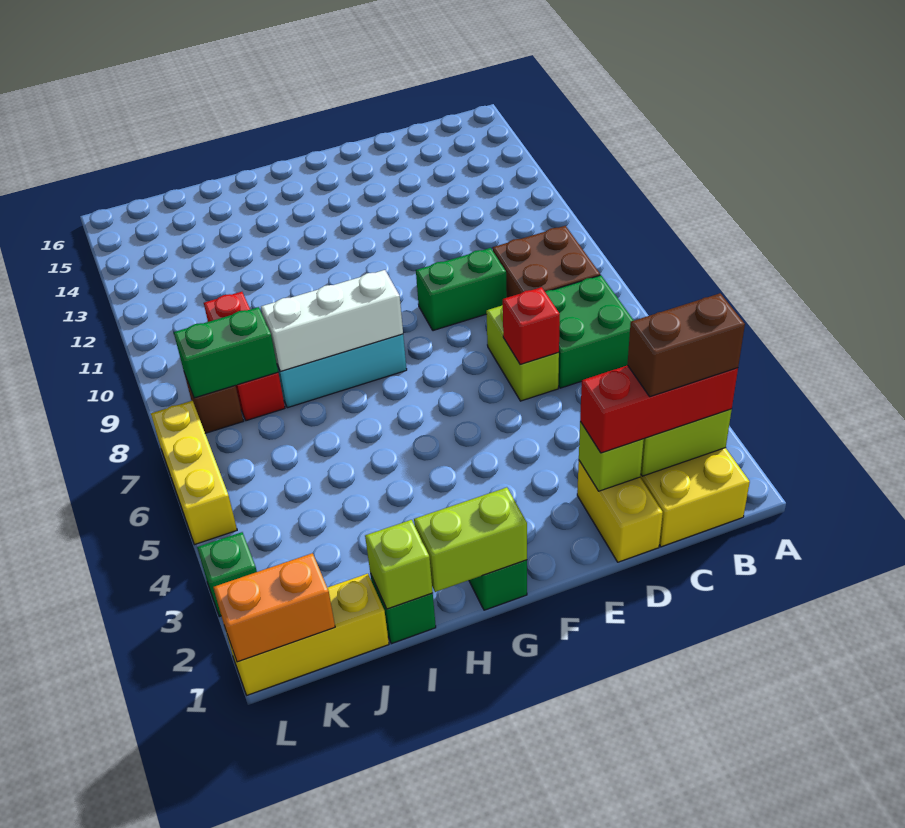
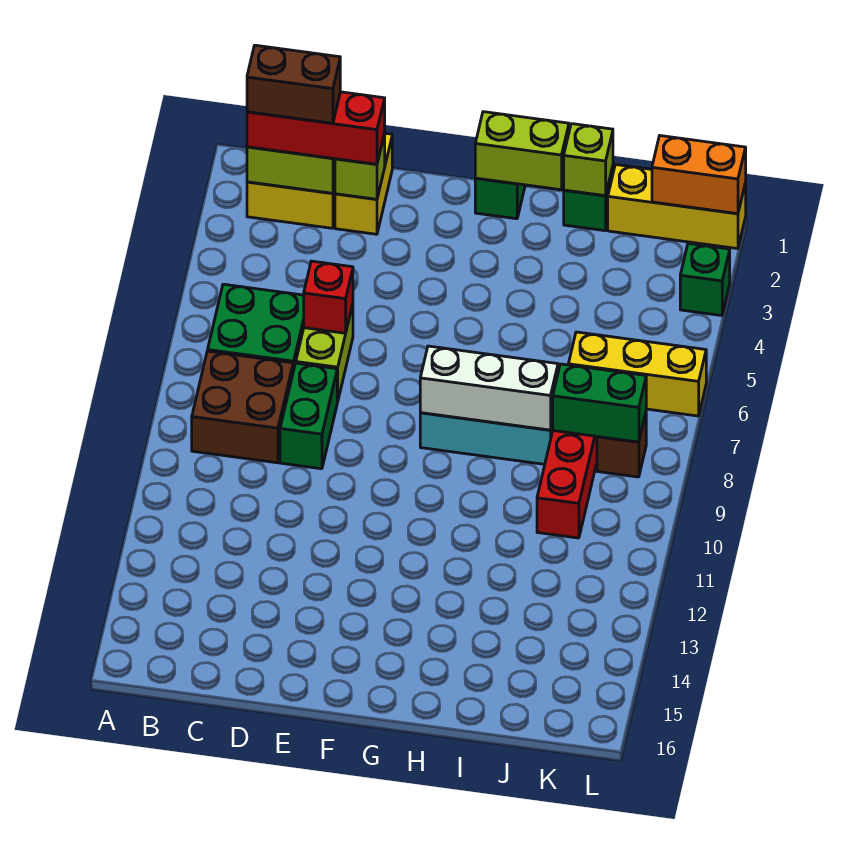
green brick D9:E9 level 1 -> green brick D8:D9 level 1
yellow brick L5:L7 level 1 -> yellow brick J6:L6 level 1

